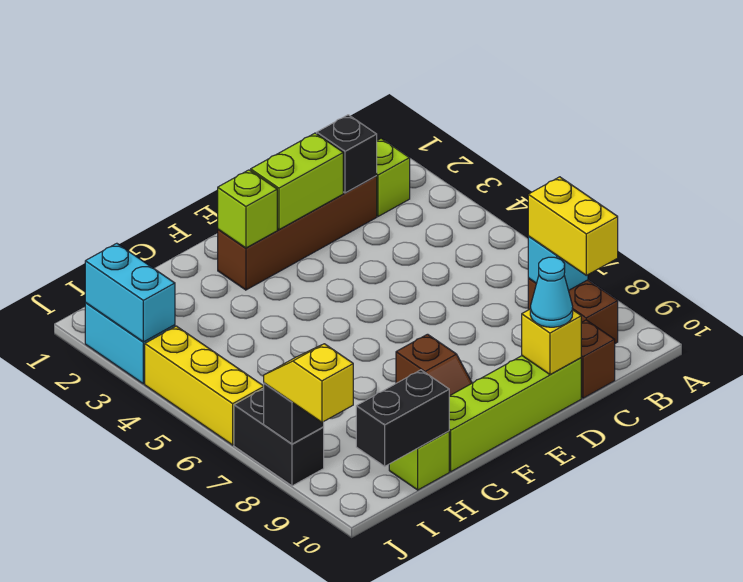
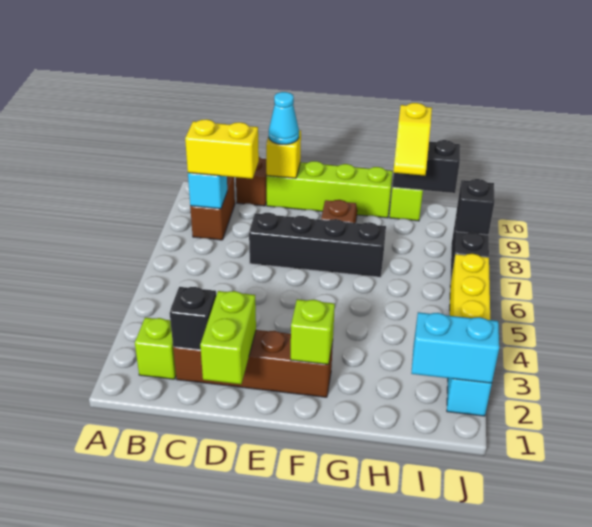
yellow brick B8:B9 level 3 -> yellow brick B8:C8 level 3
lime brick D2:E2 level 2 -> lime brick D1:D2 level 2
none -> black brick D7:G7 level 1
cyan brick J2:J3 level 2 -> cyan brick I2:J2 level 2
yellow slope J8:J9 level 3 top 9 -> yellow slope H9:H10 level 3 top 10

